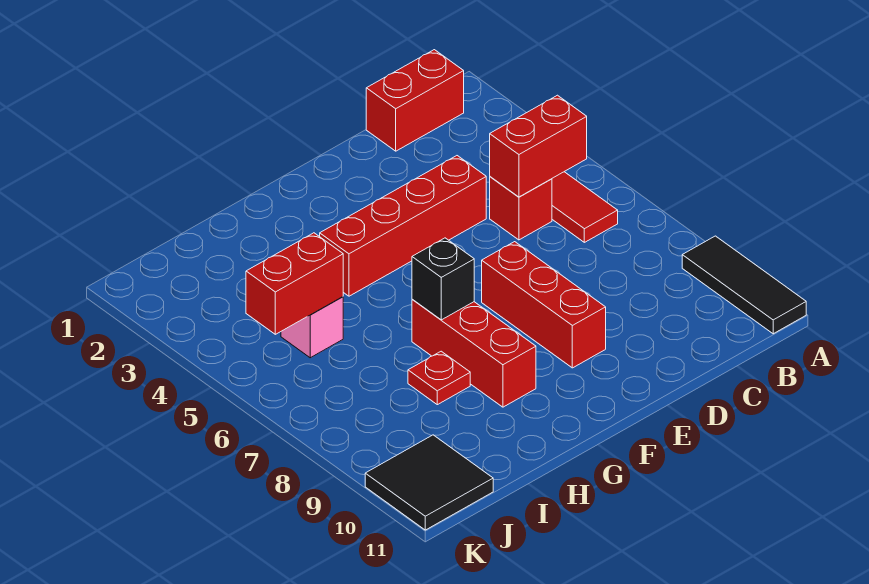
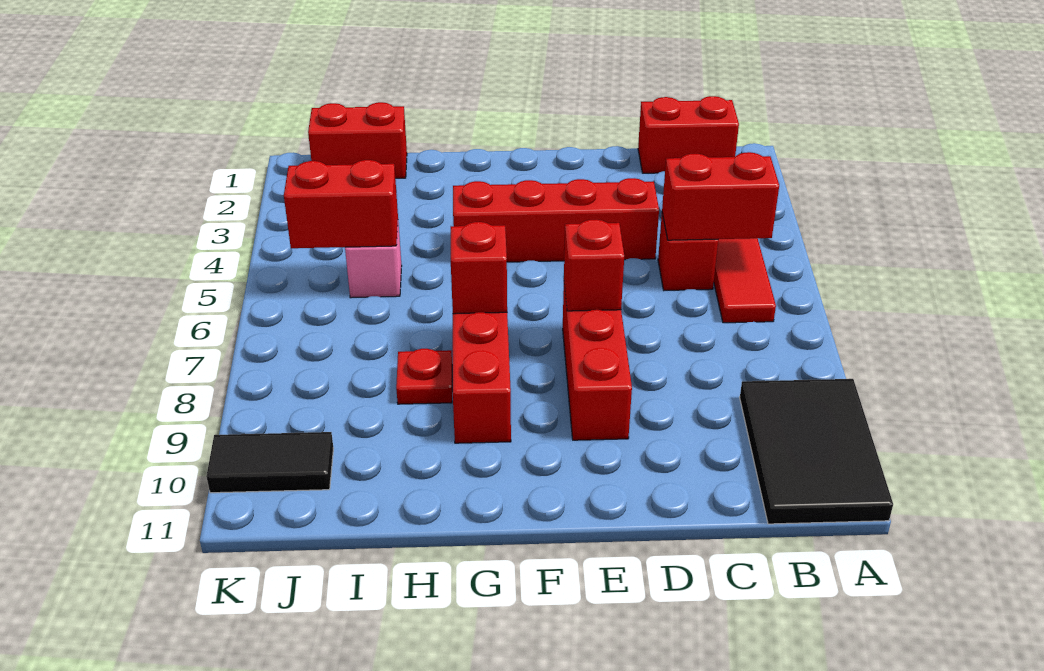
black tile A9:A11 level 1 -> black tile A9:B11 level 1
none -> red brick E7 level 2
black brick G7 level 2 -> red brick G7 level 2
none -> red brick I1:J1 level 1
black tile J10:K11 level 1 -> black tile J10:K10 level 1

